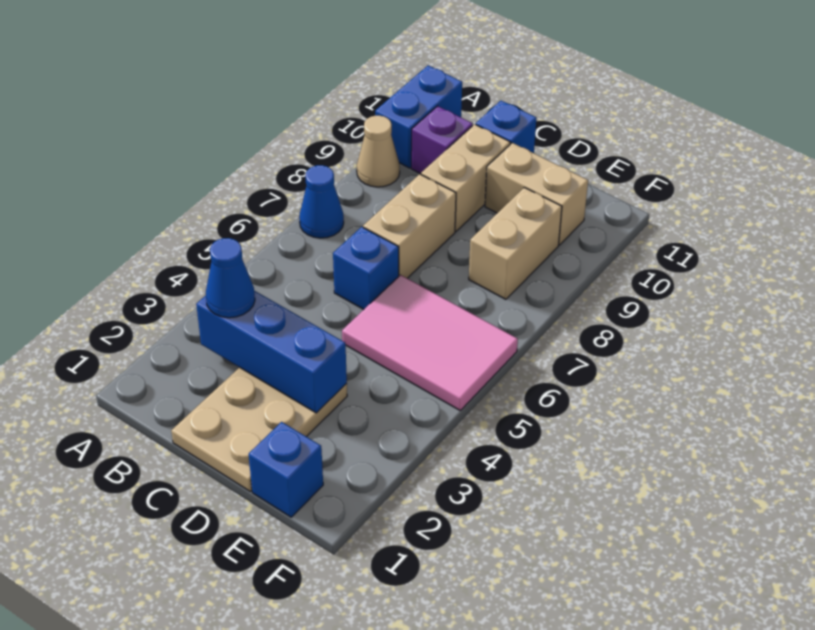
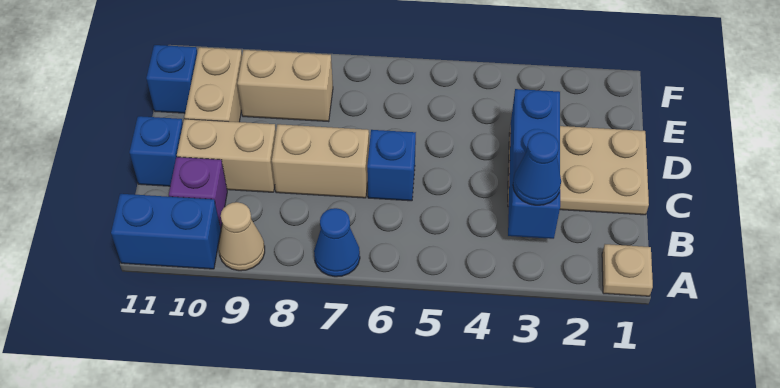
none -> tan plate A1 level 1
pink tile D5:F6 level 1 -> none
blue brick E1 level 1 -> blue brick E11 level 1

